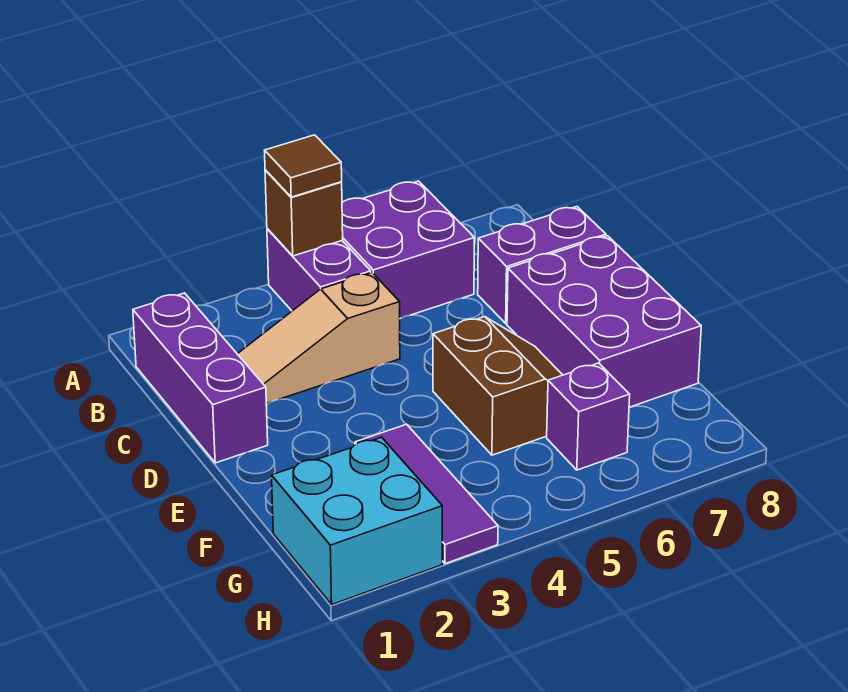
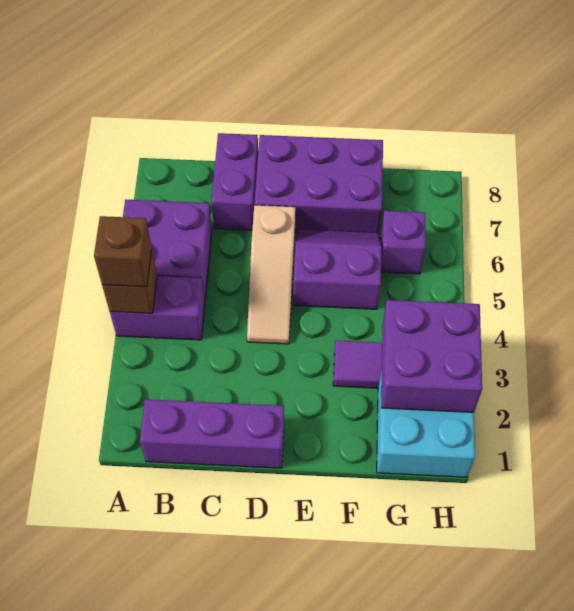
brown tile A4 level 3 -> brown brick A4 level 3
tan slope C2:C4 level 1 top 4 -> tan slope D4:D6 level 1 top 6
brown slope E5:F6 level 1 top 5 -> purple slope E5:F6 level 1 top 5
none -> purple brick G2:H3 level 2

